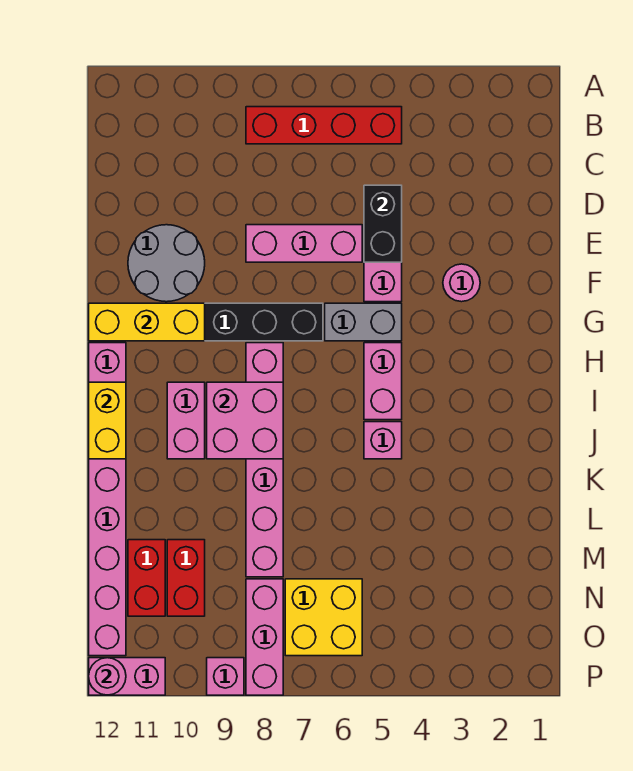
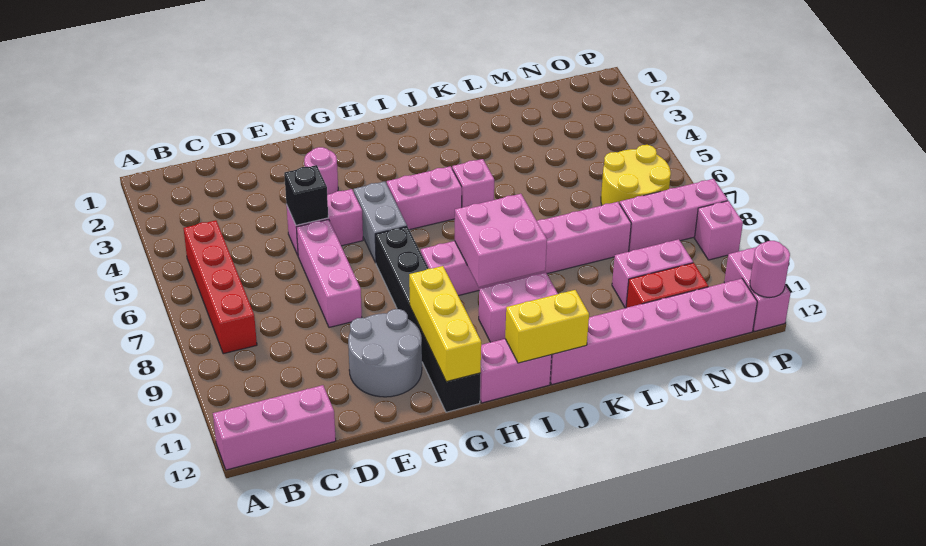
none -> pink brick A12:C12 level 1
black brick D5:E5 level 2 -> black brick E5 level 2
red brick M10:N10 level 1 -> pink brick M10:N10 level 1
yellow brick N6:O7 level 1 -> yellow round brick N6:O7 level 1

